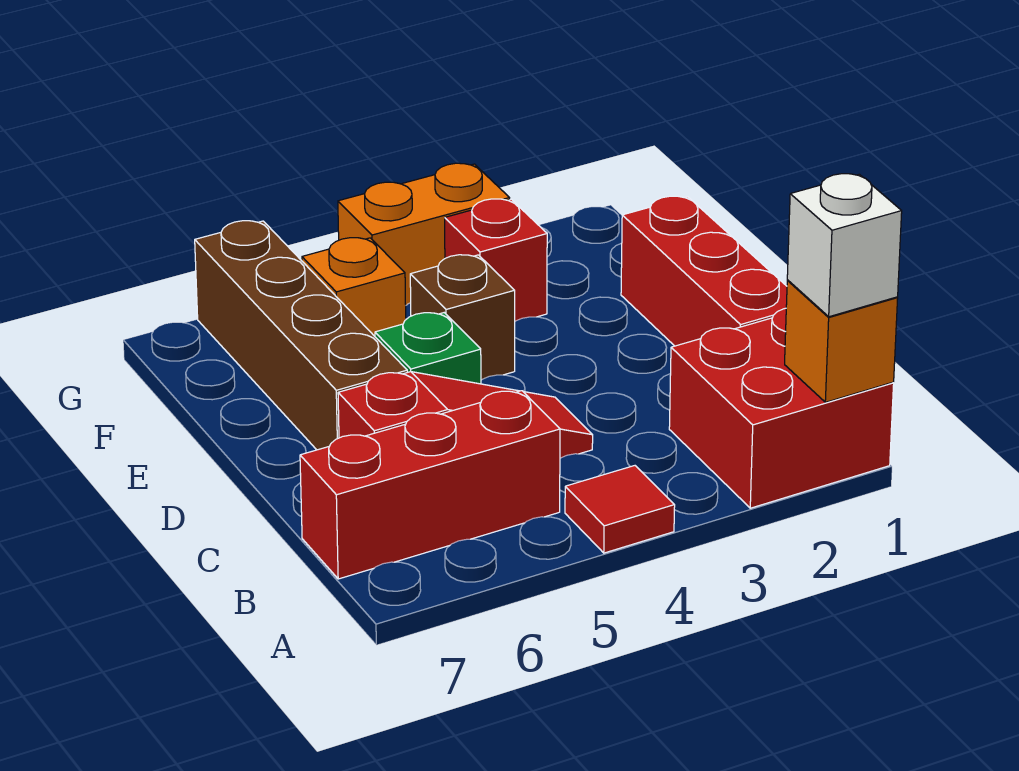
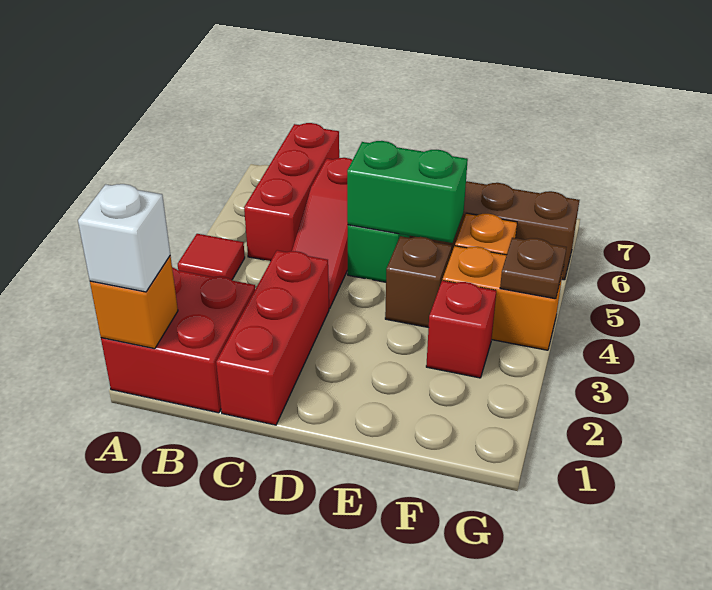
red brick C1:E1 level 1 -> red brick C1:C3 level 1
none -> green brick D5:E5 level 2
orange brick G3:G4 level 1 -> orange brick F4:G4 level 1
none -> brown plate G4 level 2

